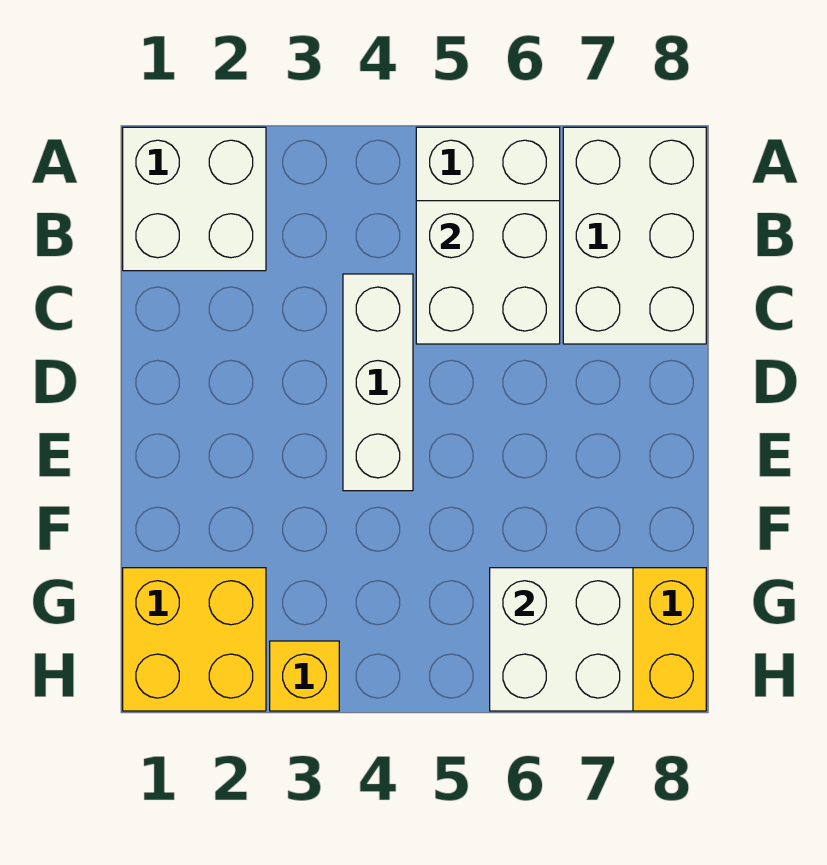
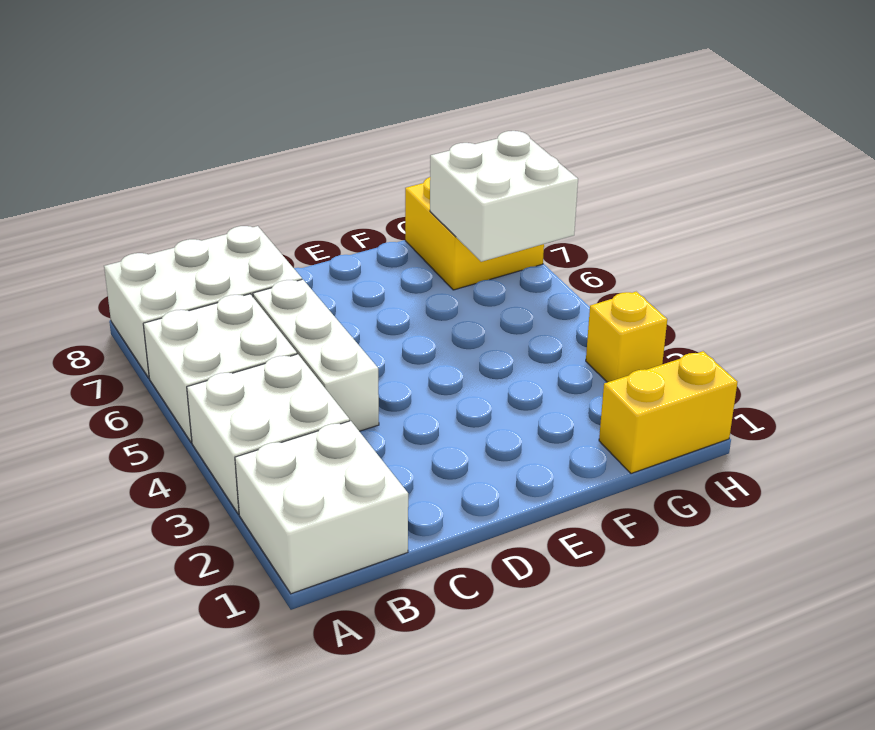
white brick B5:C6 level 2 -> white brick A3:B4 level 1
white brick C4:E4 level 1 -> white brick C4:C6 level 1
yellow brick G1:H2 level 1 -> yellow brick G1:H1 level 1

